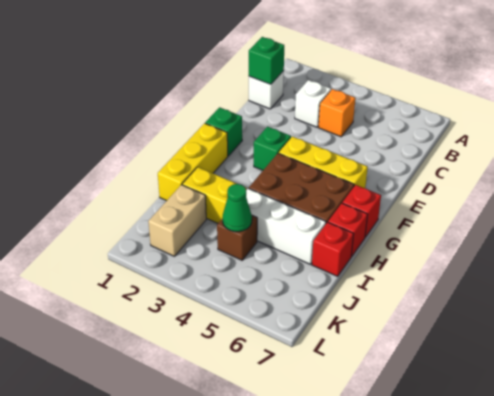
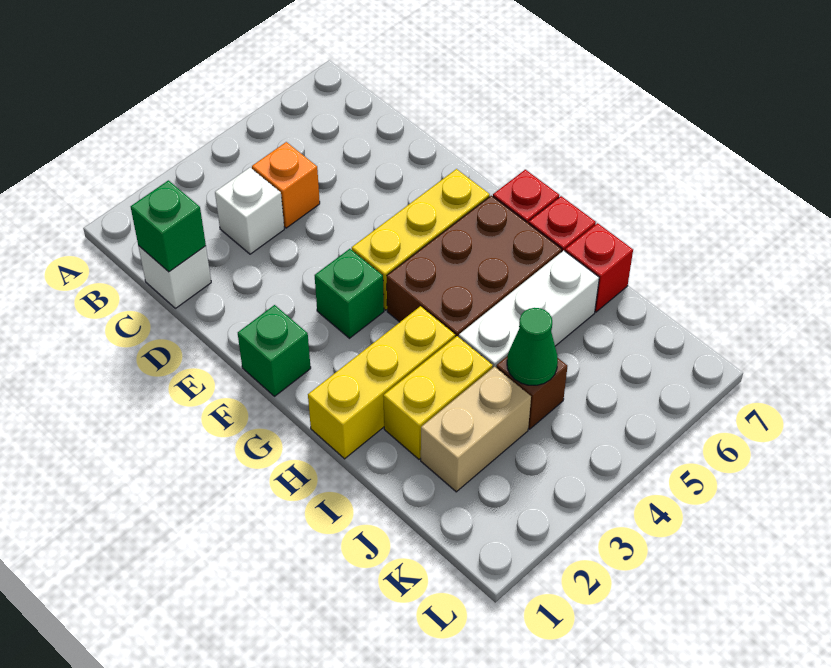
yellow brick G1:I1 level 1 -> yellow brick H1:H3 level 1
tan brick J2:K2 level 1 -> tan brick J2:J3 level 1

